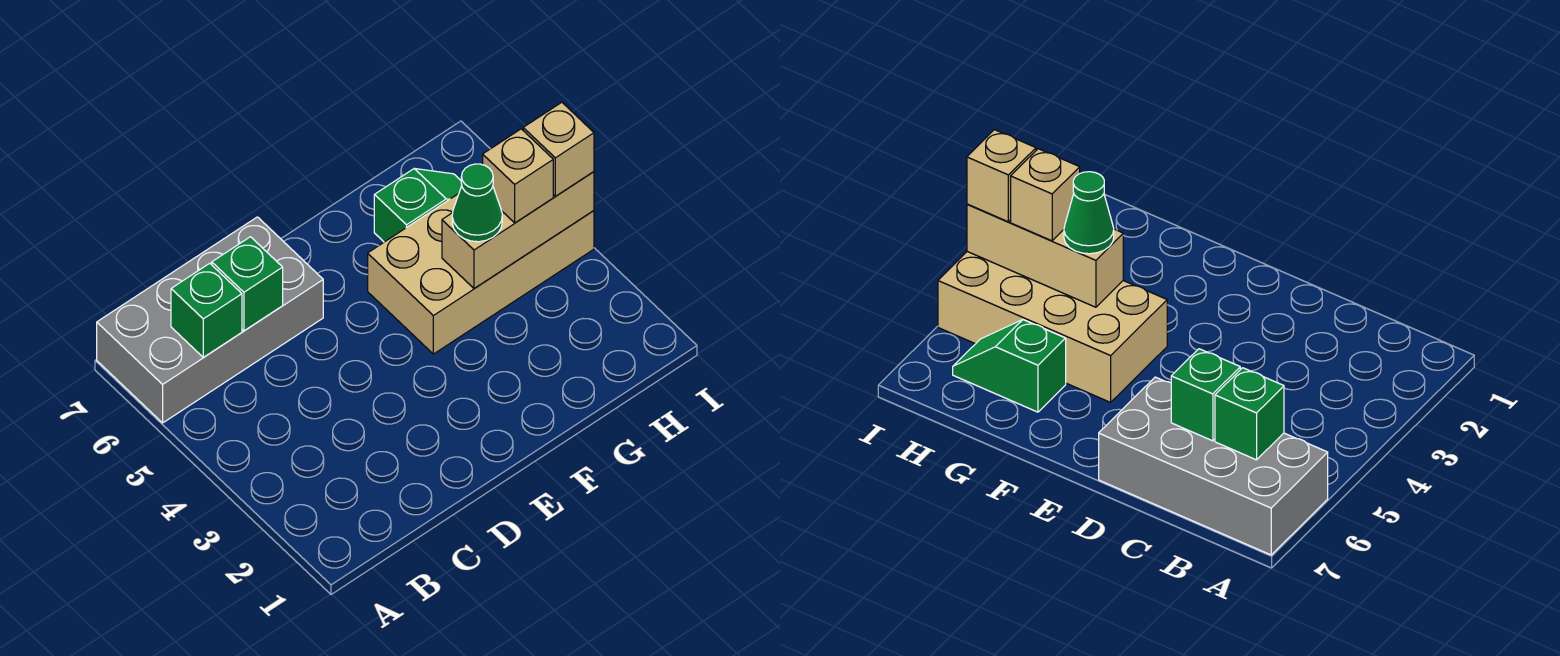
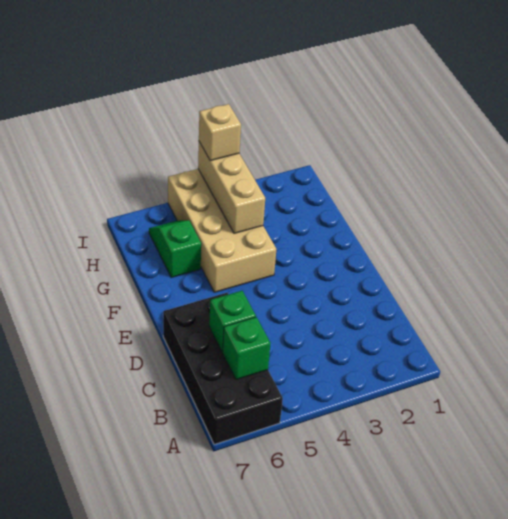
grey brick A6:D7 level 1 -> black brick A6:D7 level 1
green cone G4 level 3 -> none
tan brick H4 level 3 -> none

